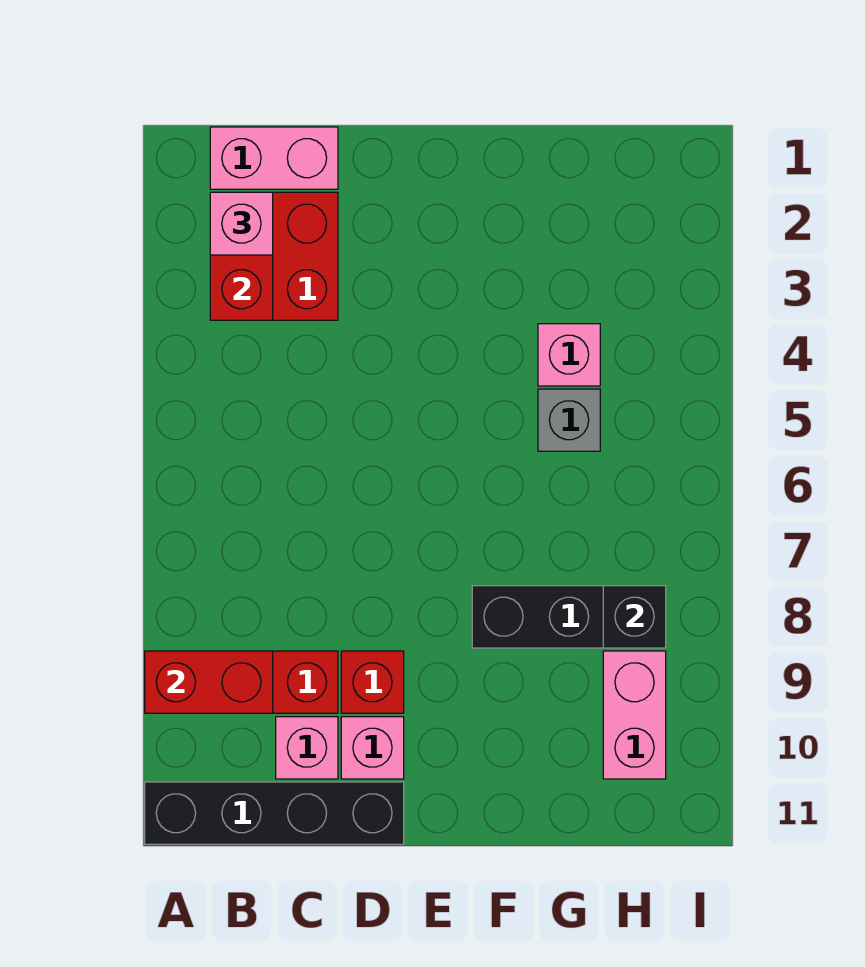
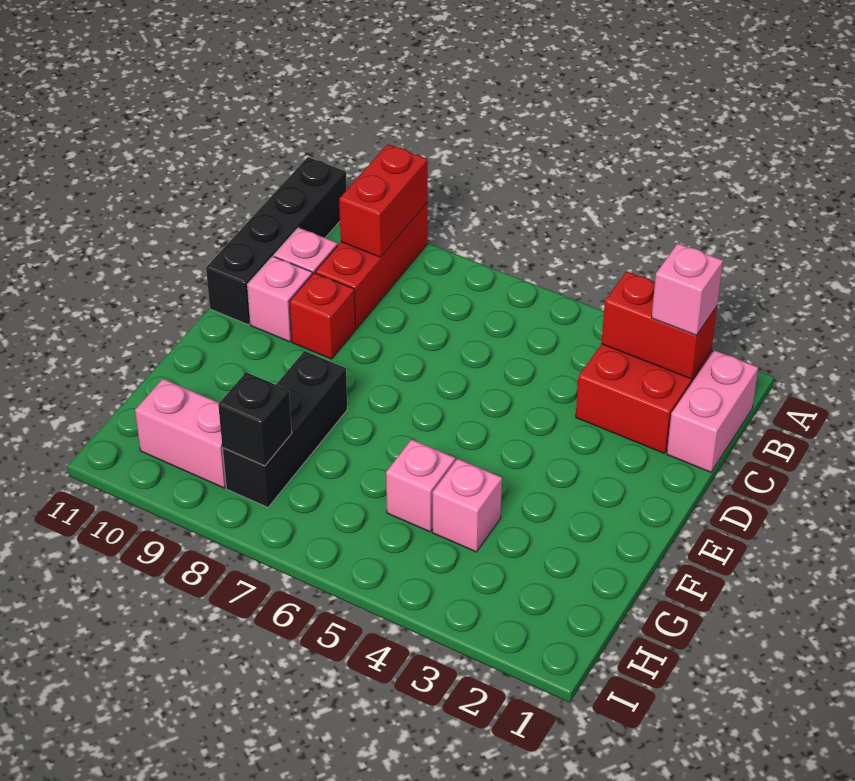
grey brick G5 level 1 -> pink brick G5 level 1

